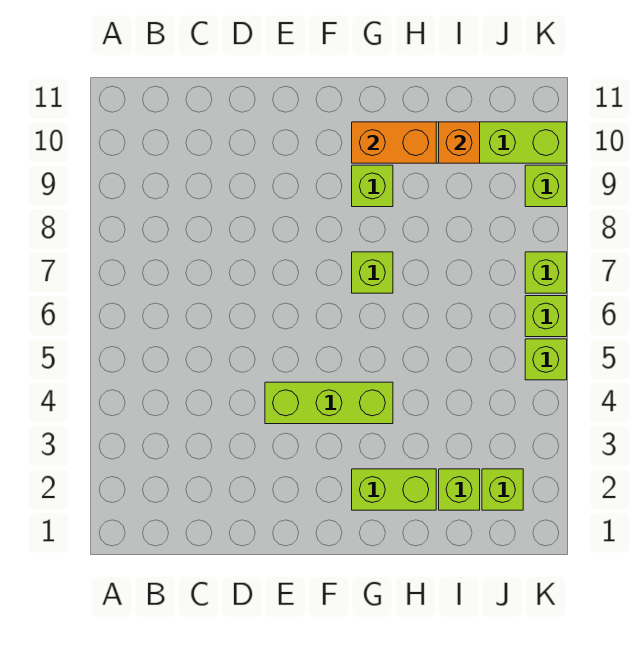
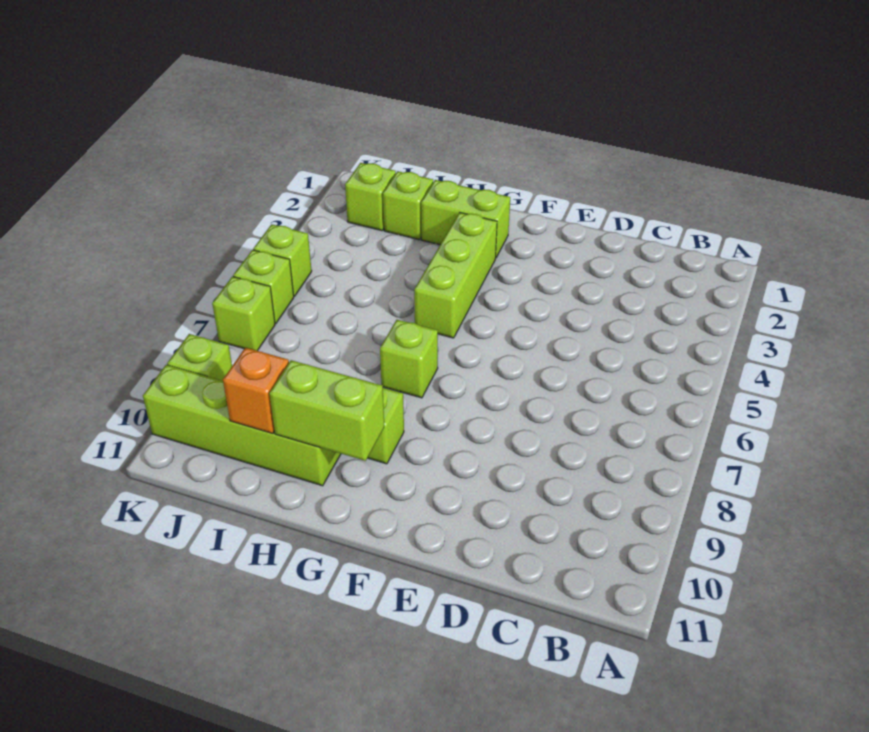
lime brick E4:G4 level 1 -> lime brick G3:G5 level 1
orange brick G10:H10 level 2 -> lime brick G10:H10 level 2

